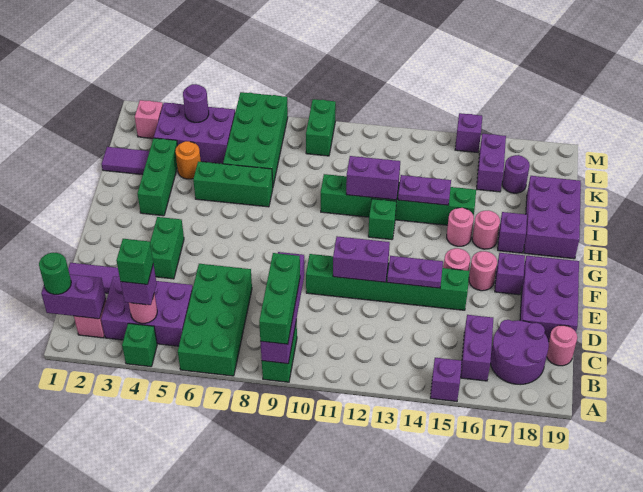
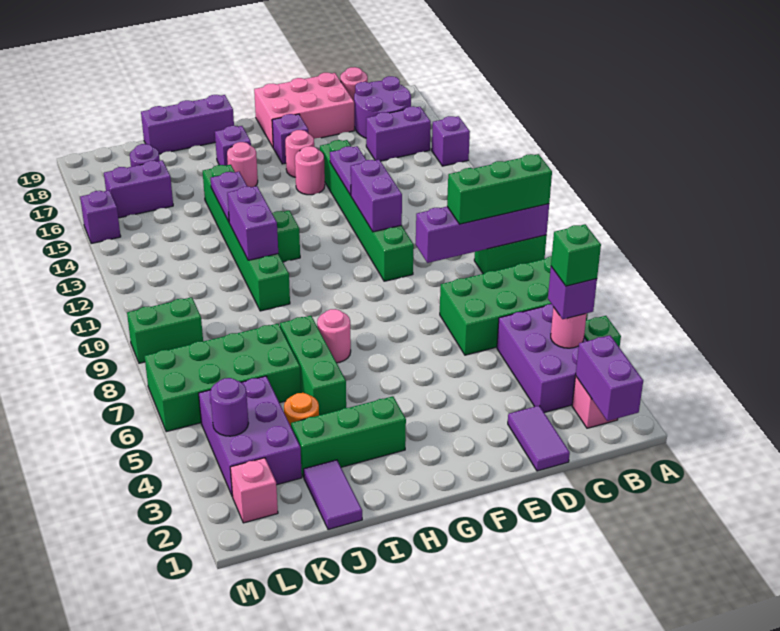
green round brick B1 level 3 -> none
purple brick D18:F19 level 1 -> pink brick D18:F19 level 1
green brick E4:F4 level 1 -> none
pink round brick H15 level 1 -> pink round brick H7 level 1
purple brick H18:J19 level 1 -> purple brick H19:J19 level 1

